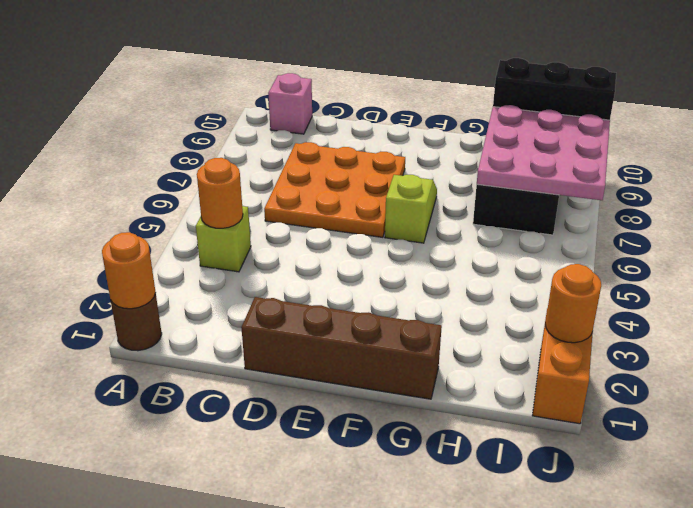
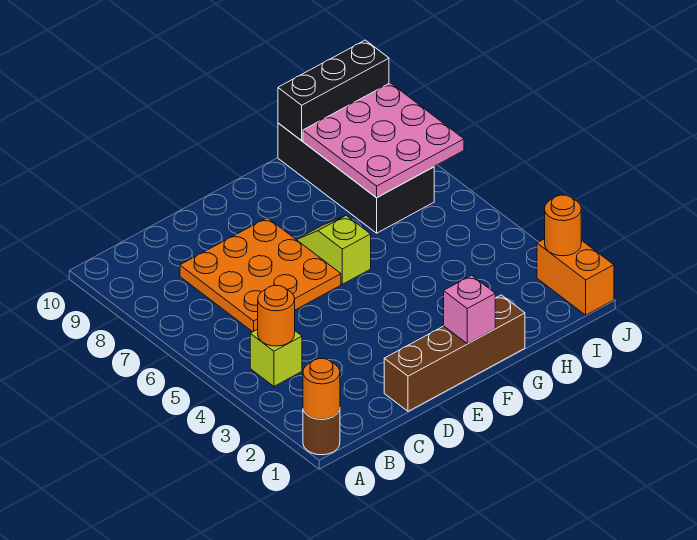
pink brick B10 level 1 -> pink brick F1 level 2

